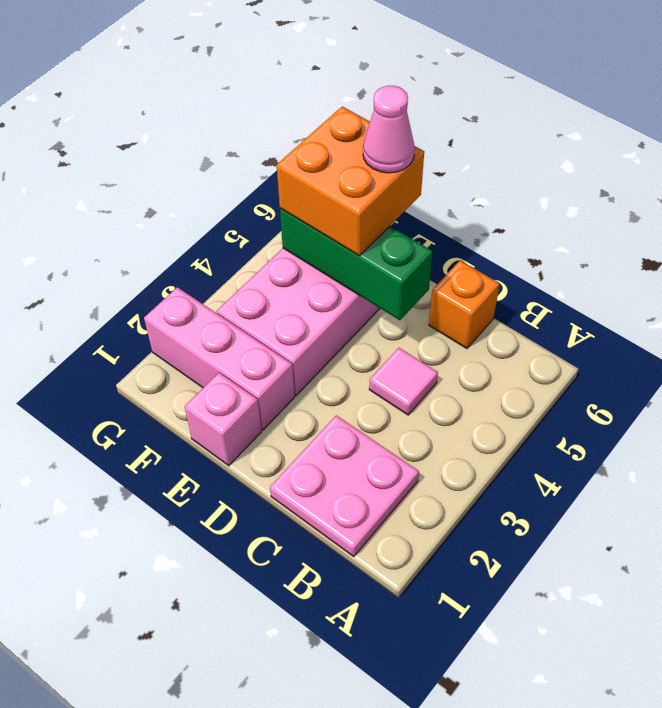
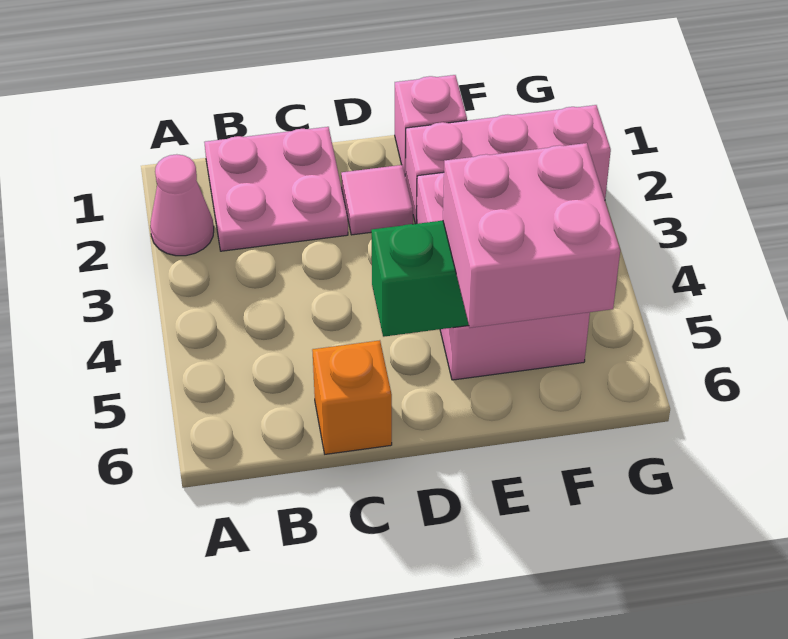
pink tile C4 level 1 -> pink tile D2 level 1
orange brick E5:F6 level 3 -> pink brick E5:F6 level 3
pink cone E6 level 4 -> pink cone A2 level 1

